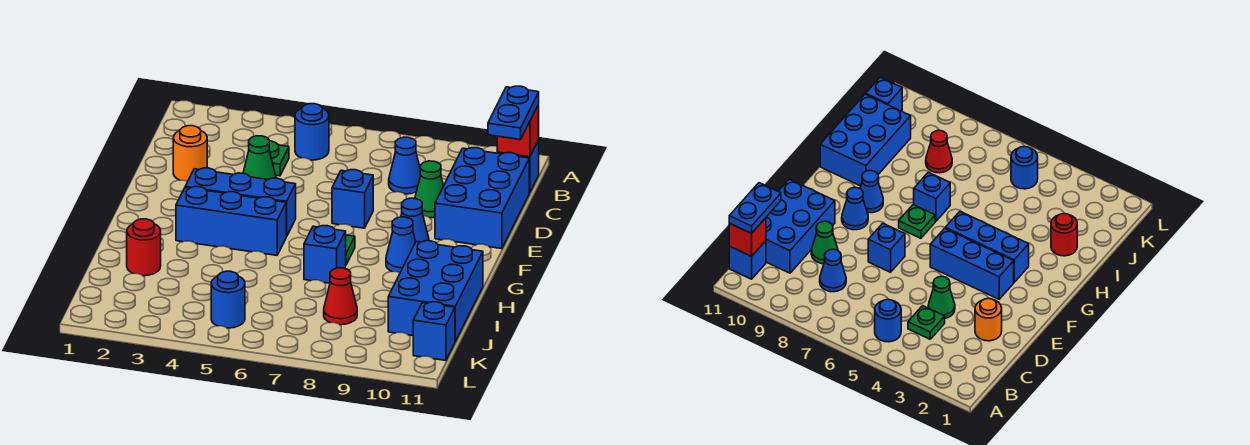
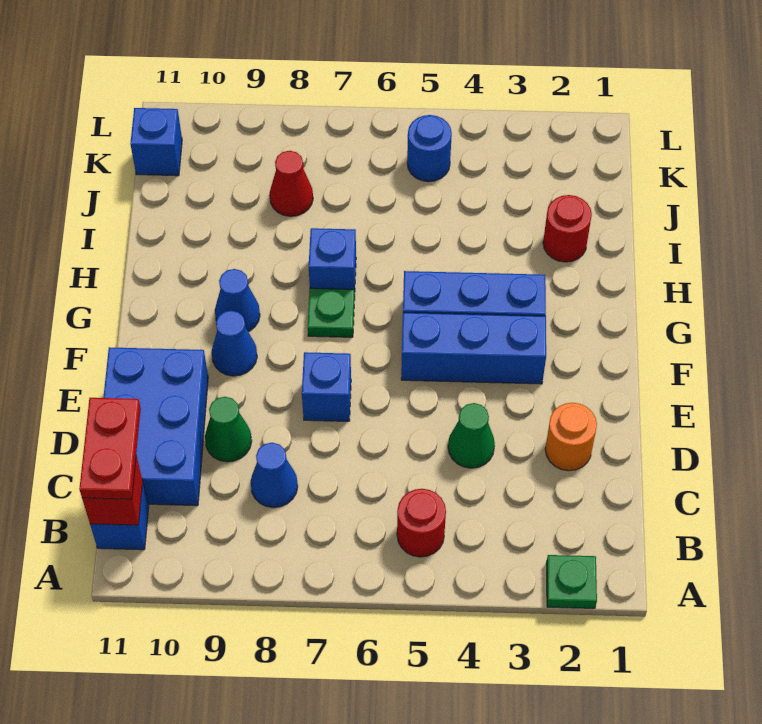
blue round brick B5 level 1 -> red round brick B5 level 1
blue plate B11:C11 level 3 -> red plate B11:C11 level 3
green plate C4 level 1 -> green plate A2 level 1
blue brick H10:J11 level 1 -> none

